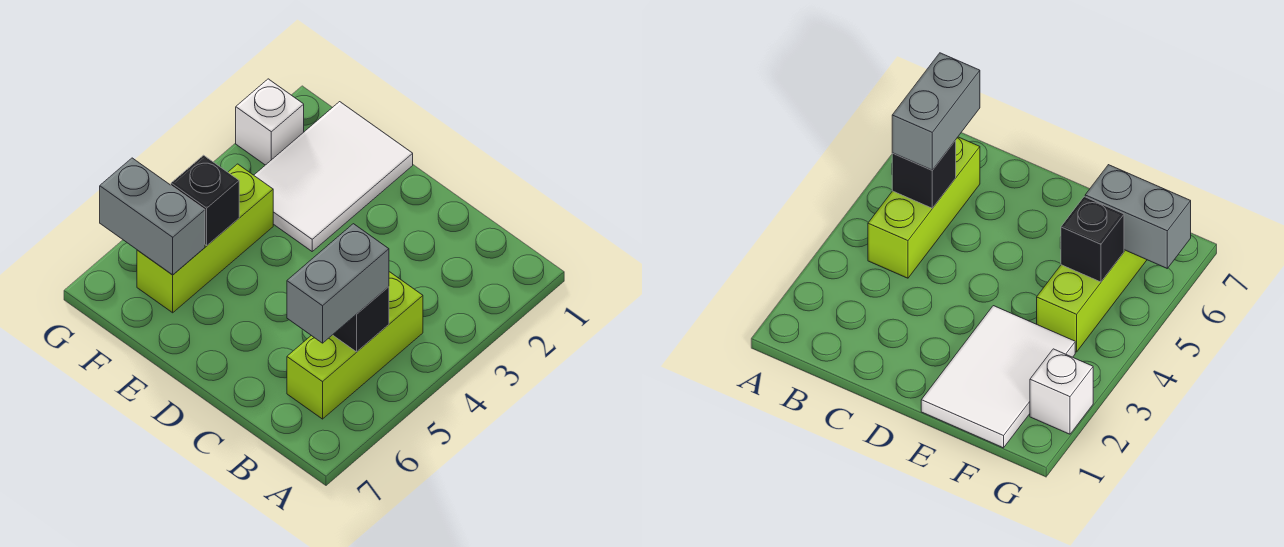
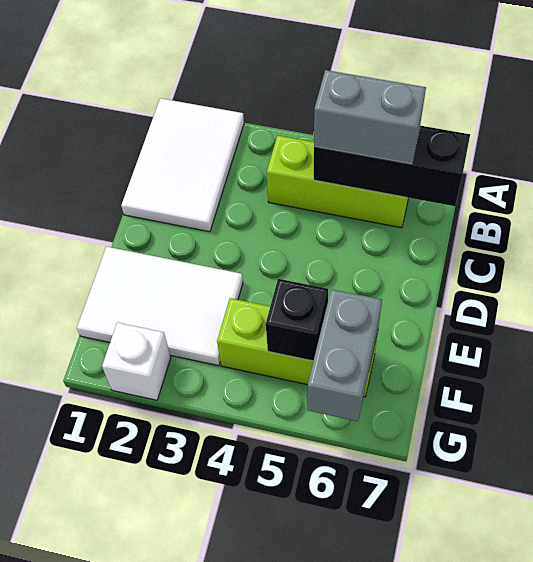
none -> white tile A1:C2 level 1
black brick B5 level 2 -> black brick B5:B7 level 2

